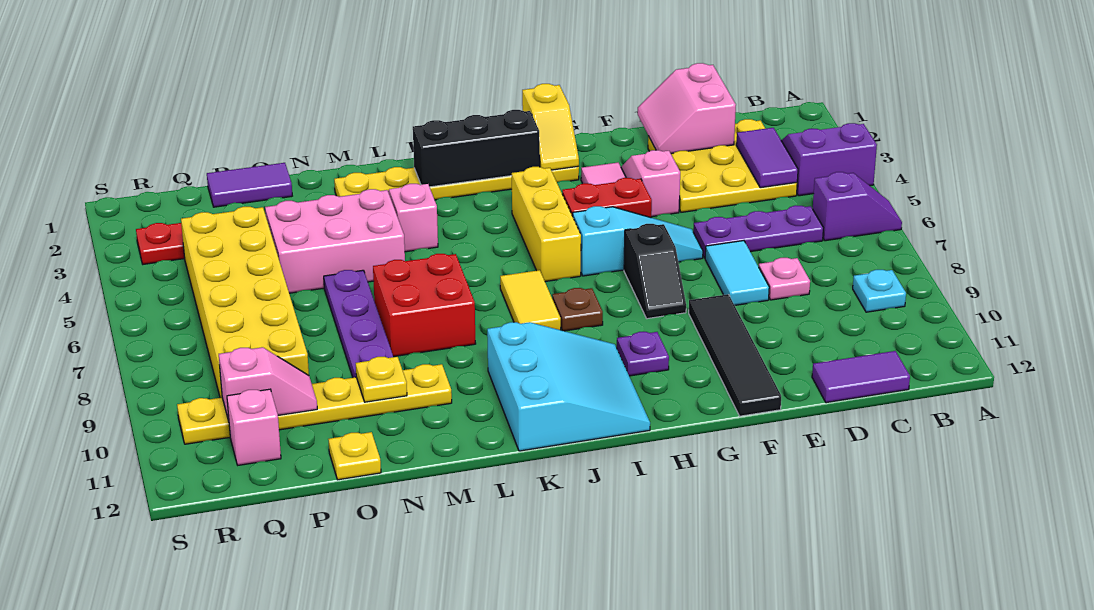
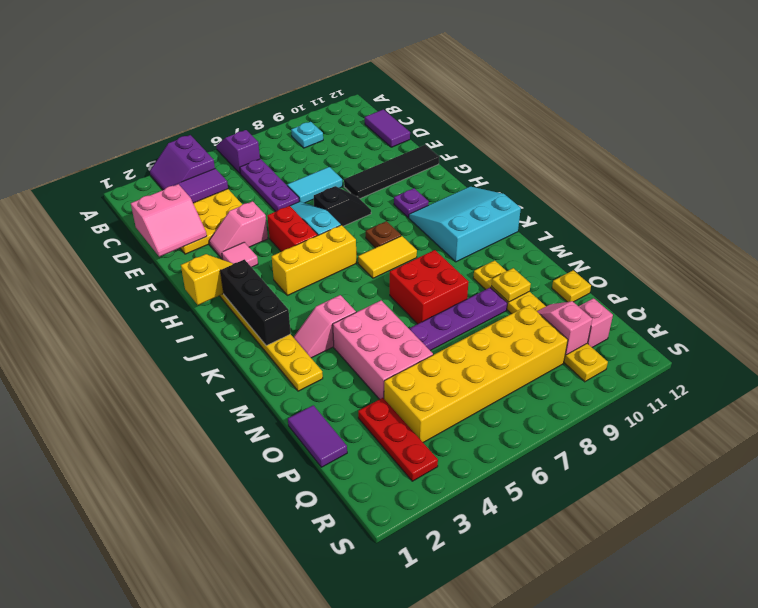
pink plate D8 level 1 -> none

